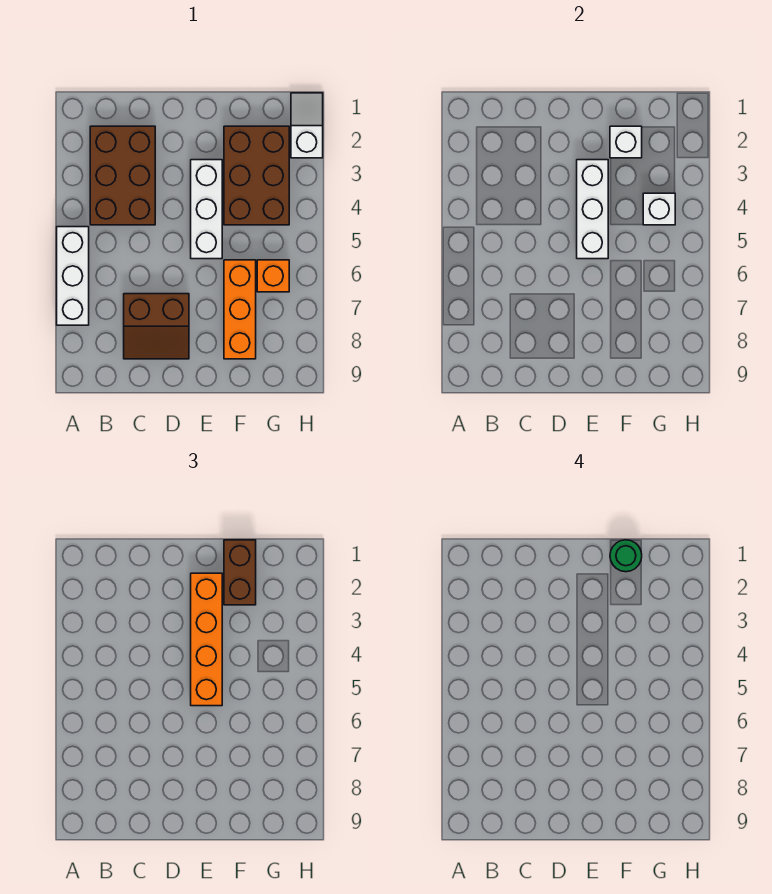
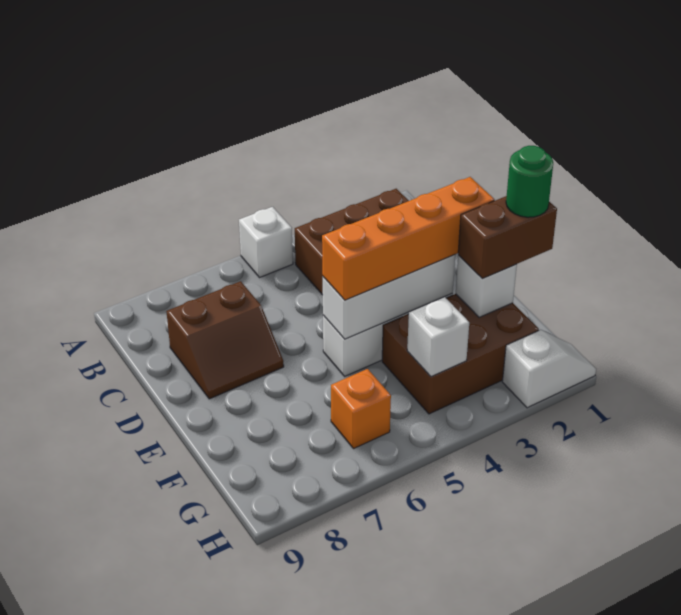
white brick A5:A7 level 1 -> white brick A5 level 1
brown slope C7:D8 level 1 top 7 -> brown slope C7:D8 level 1 top C
orange brick F6:F8 level 1 -> none

